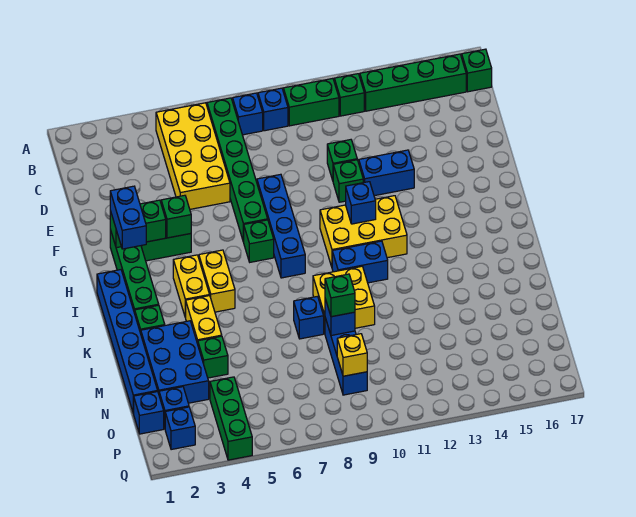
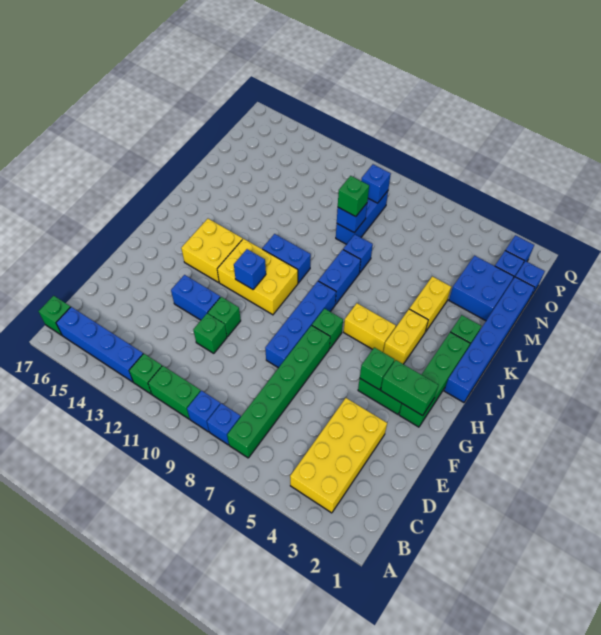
yellow brick B5:E6 level 1 -> yellow brick B3:E4 level 1
green brick B13:B16 level 1 -> blue brick B13:B16 level 1
blue brick G2:H2 level 3 -> blue brick J8:K8 level 1
yellow brick I5:J5 level 1 -> yellow brick I5:I6 level 1
yellow brick K9:L10 level 1 -> yellow brick H13:I14 level 1
blue brick L2:N3 level 1 -> blue brick M2:N3 level 1
green brick M4 level 1 -> none
green brick O4:Q4 level 1 -> none
yellow brick O9 level 2 -> blue brick O9 level 2

